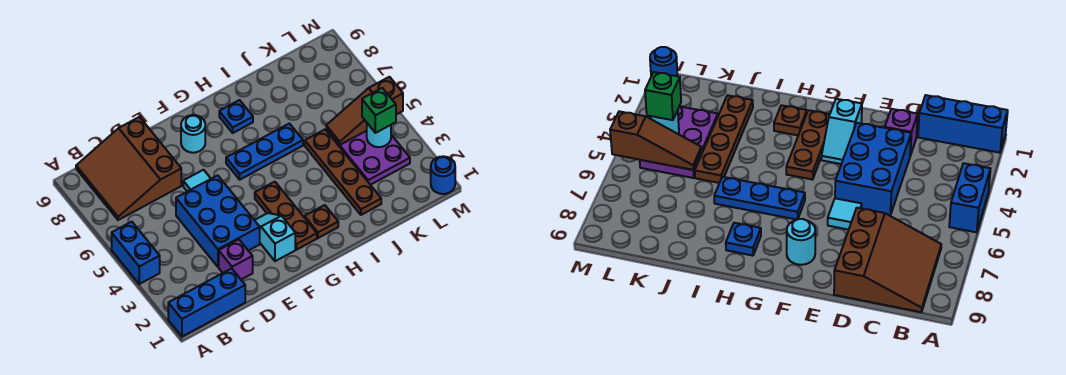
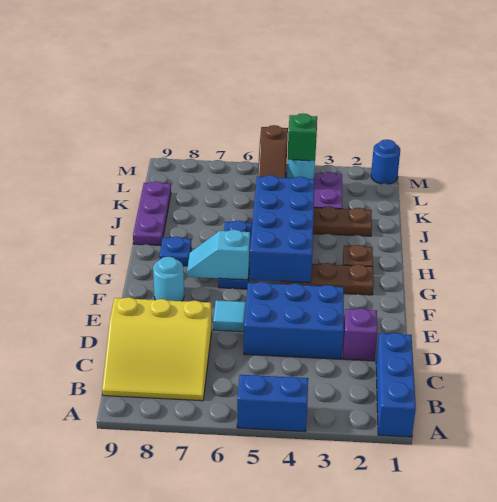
brown slope B7:D9 level 1 top D -> yellow slope B7:D9 level 1 top D
cyan slope F2:F3 level 1 top 2 -> cyan slope G6:G7 level 2 top 6
none -> blue brick G4:J5 level 2
none -> purple plate I9:K9 level 1

